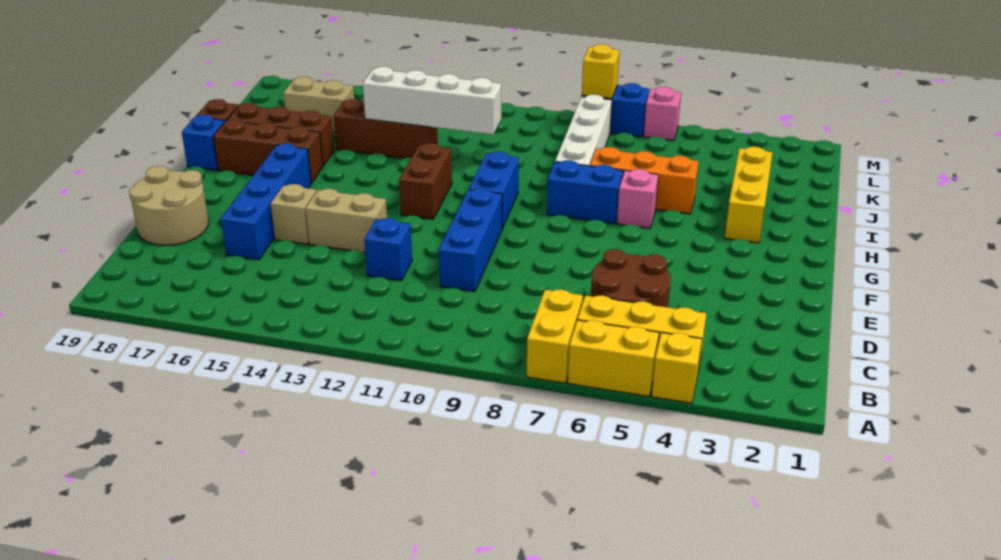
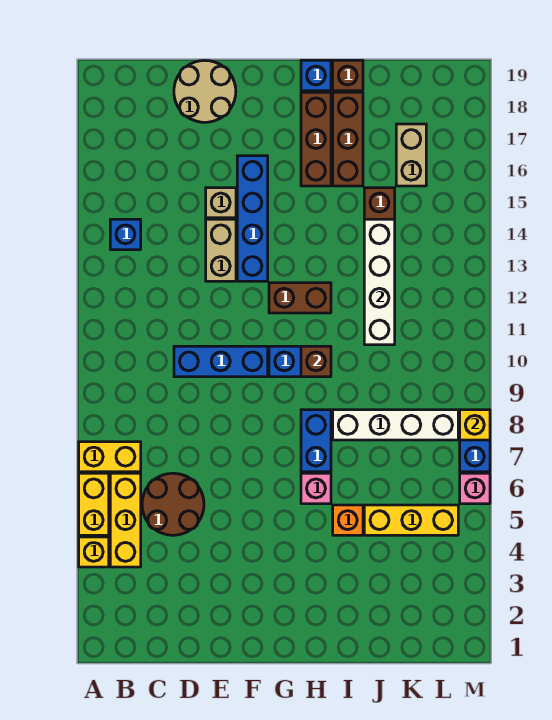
blue brick D12 level 1 -> blue brick B14 level 1
blue brick D16:G16 level 1 -> blue brick F13:F16 level 1
yellow brick H3:J3 level 1 -> yellow brick J5:L5 level 1
none -> brown brick H10 level 2
orange brick I5:I7 level 1 -> orange brick I5 level 1

